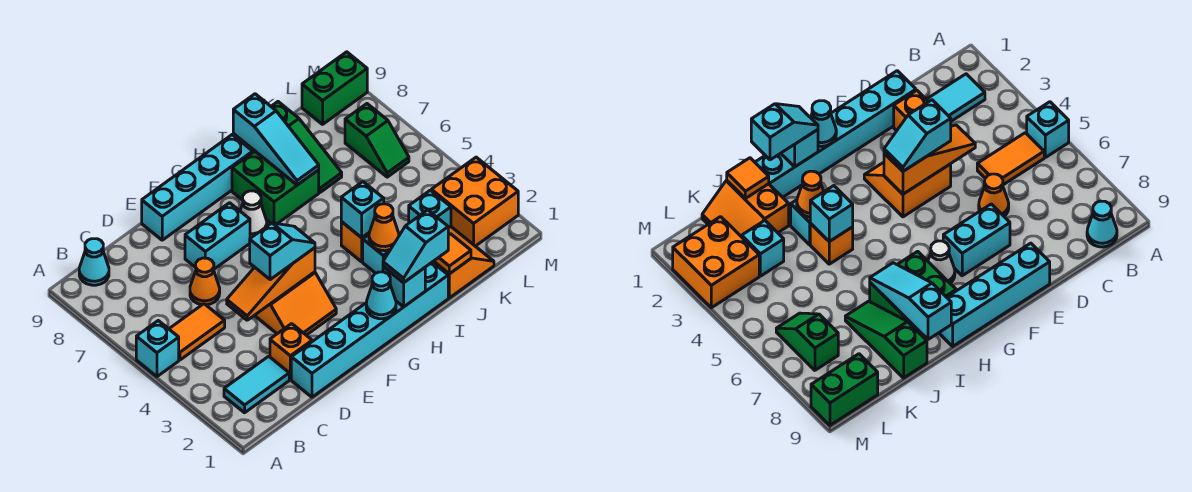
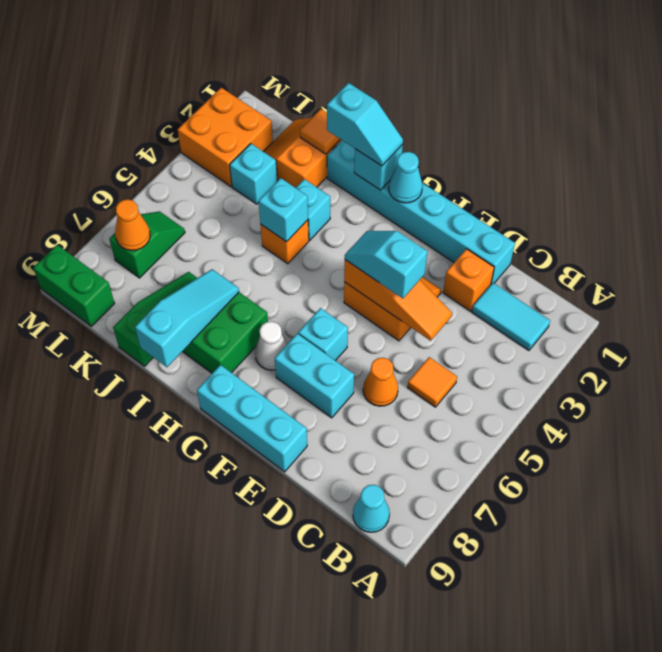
cyan brick A5 level 1 -> cyan brick F6 level 1
orange tile B5:C5 level 1 -> orange tile C5 level 1
cyan brick E9:H9 level 1 -> cyan brick E9:G9 level 1
orange cone I3 level 2 -> orange cone L7 level 2

